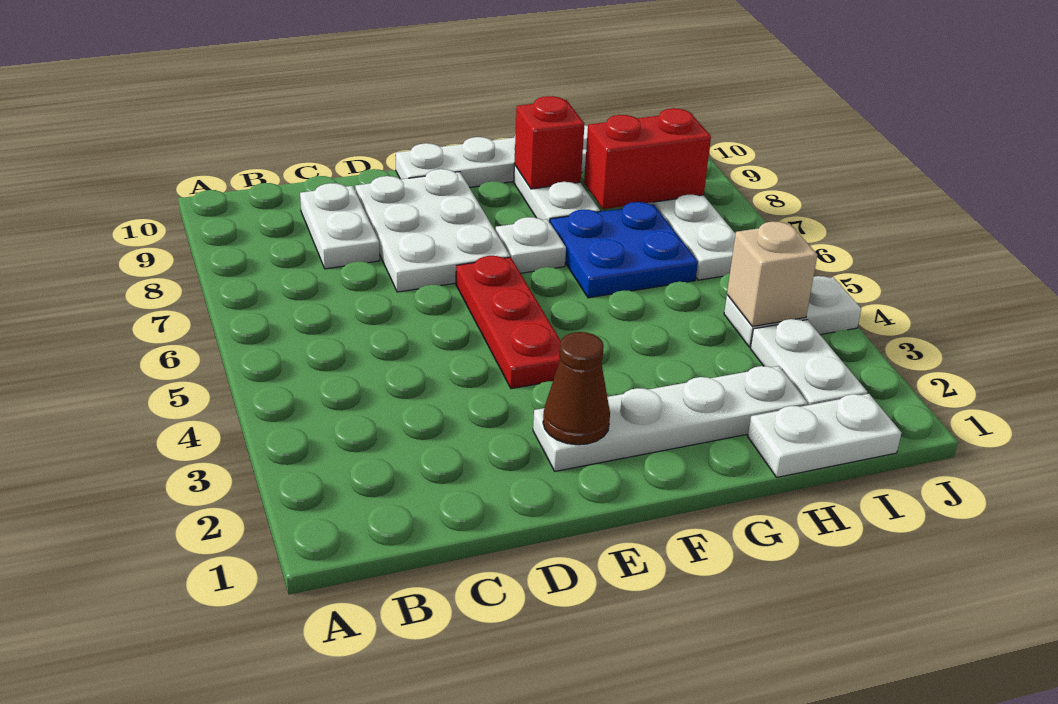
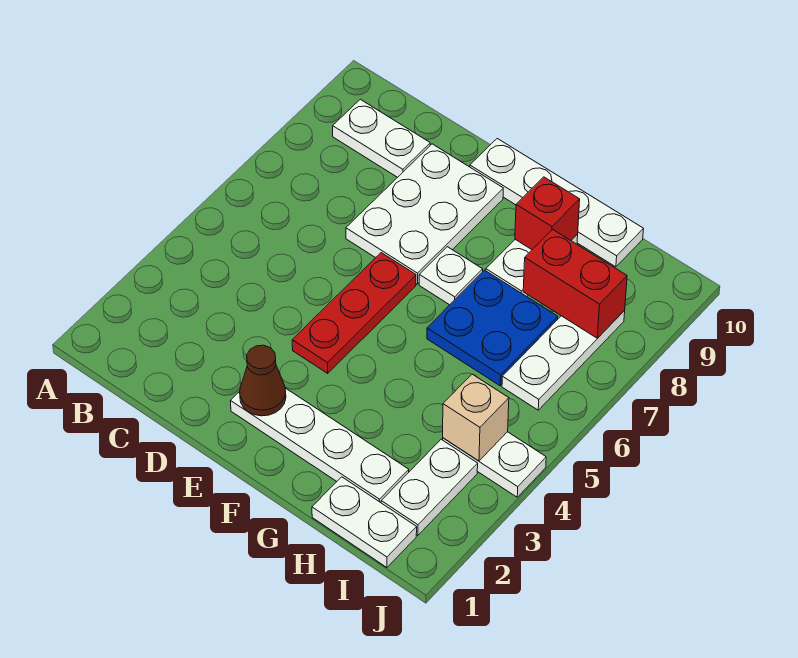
white plate C8:C9 level 1 -> white plate B9:C9 level 1

